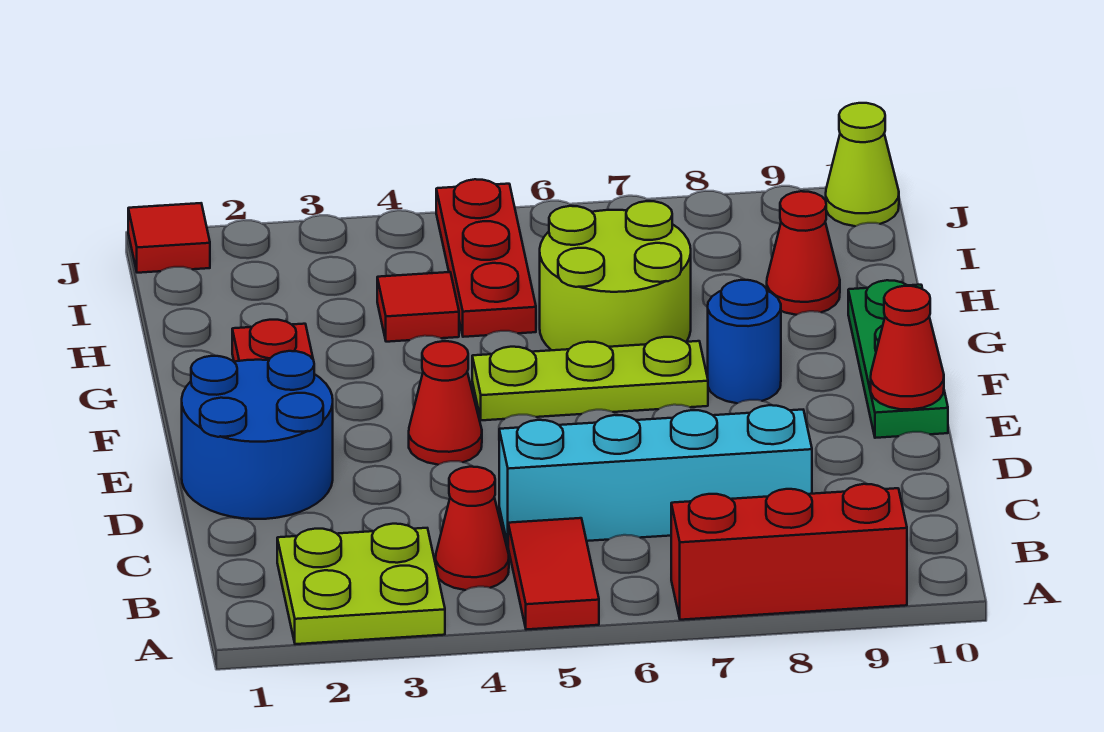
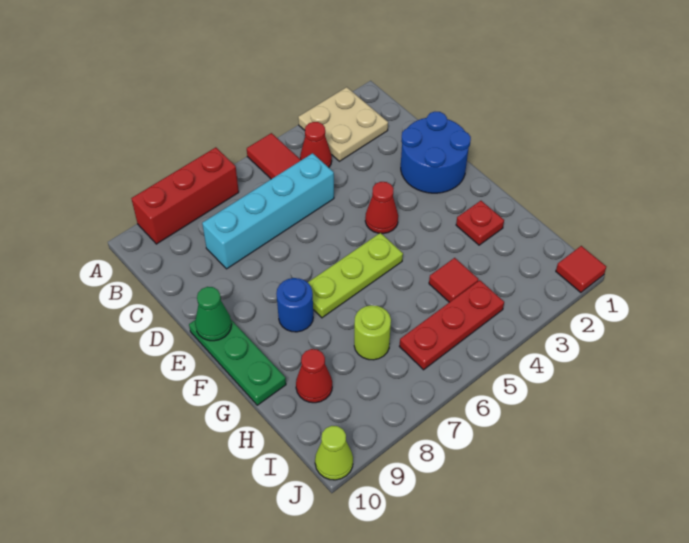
lime plate A2:B3 level 1 -> tan plate A2:B3 level 1
red cone E10 level 2 -> green cone E10 level 2
lime round brick G6:H7 level 1 -> lime round brick H7 level 1
red plate H5:J5 level 1 -> red plate I4:I6 level 1

